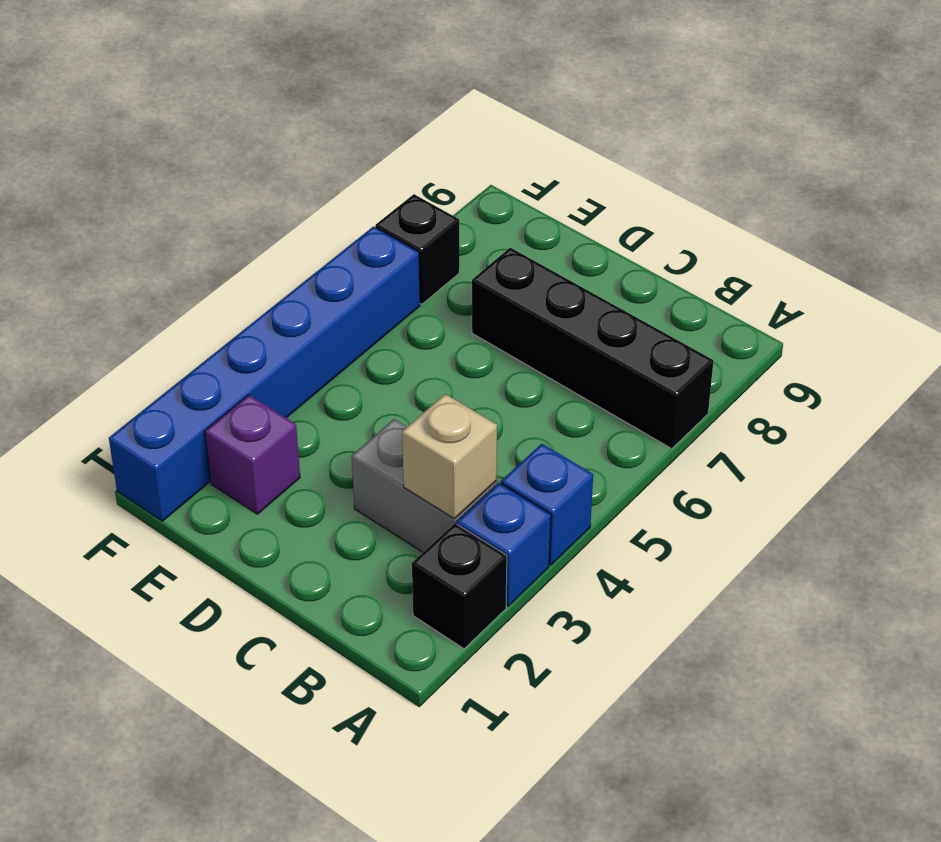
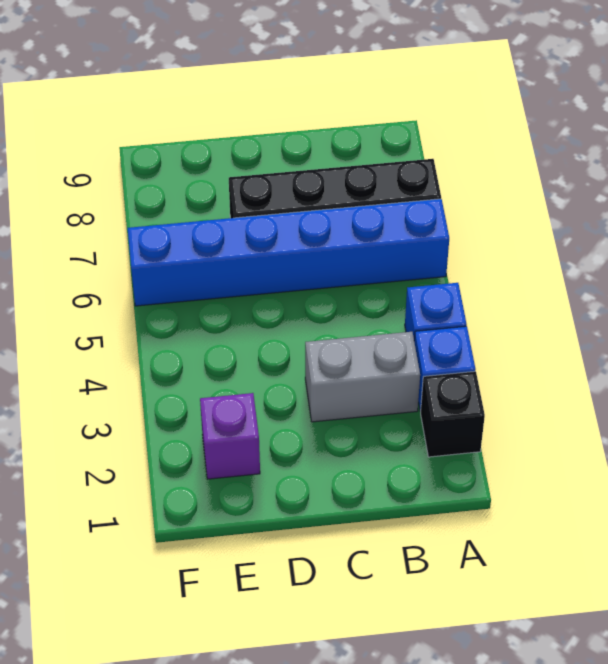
tan brick B3 level 2 -> none
blue brick F1:F6 level 1 -> blue brick A6:F6 level 1
black brick F7 level 1 -> none

